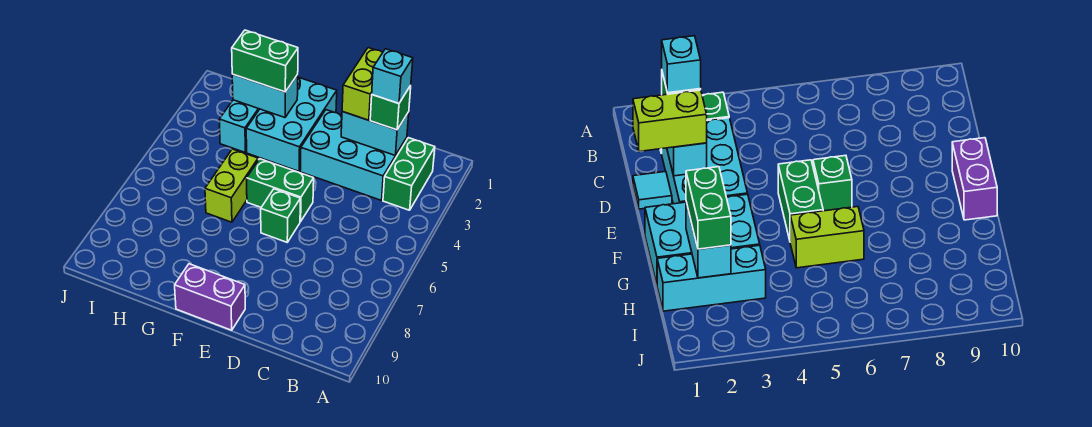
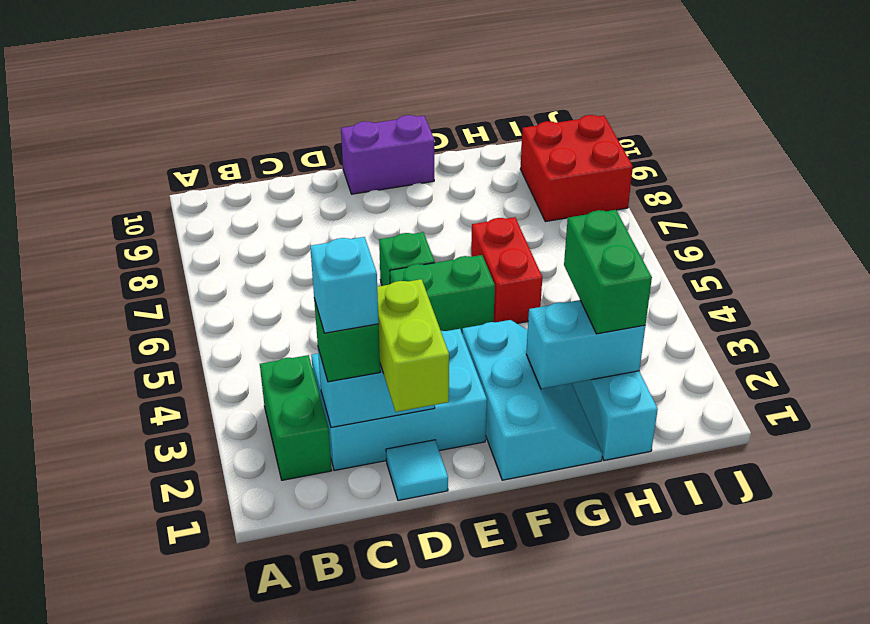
cyan brick F1:G3 level 1 -> cyan slope F1:G3 level 1 top F
green brick G2:H2 level 3 -> green brick H2:H3 level 3
lime brick G5:G6 level 1 -> red brick G5:G6 level 1
none -> red brick I8:J9 level 1

